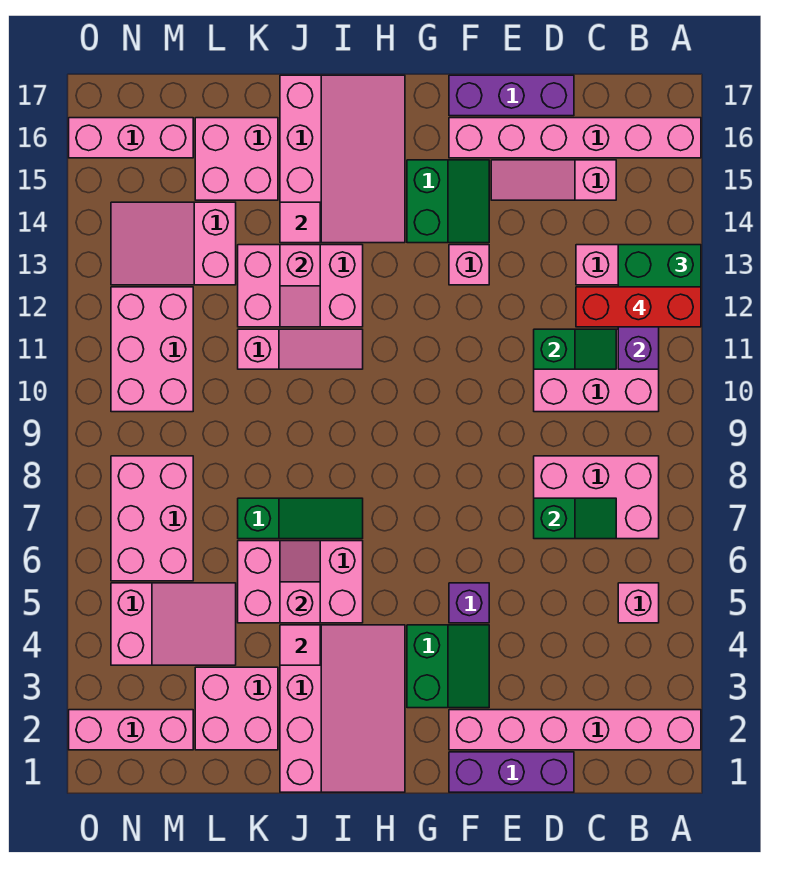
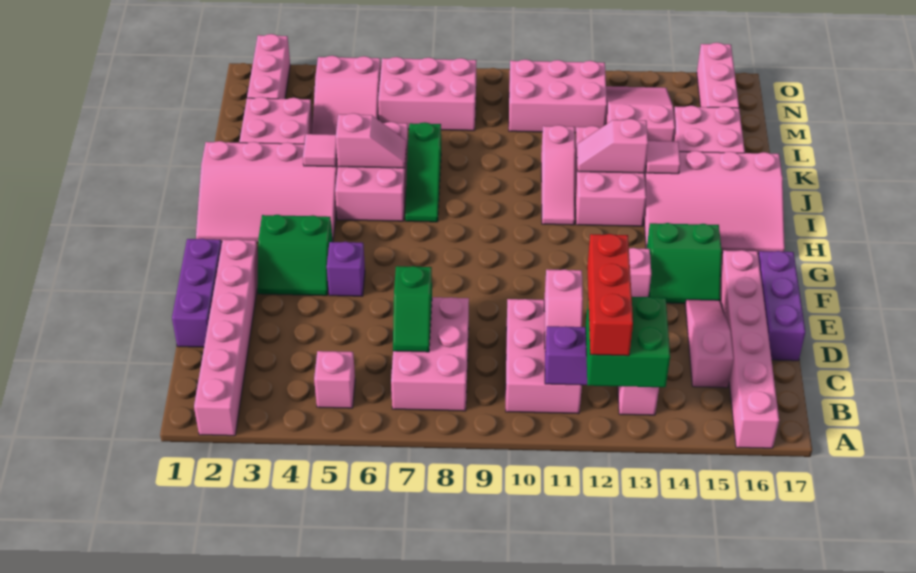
green slope C11:D11 level 2 top D -> pink slope C11:D11 level 2 top D

